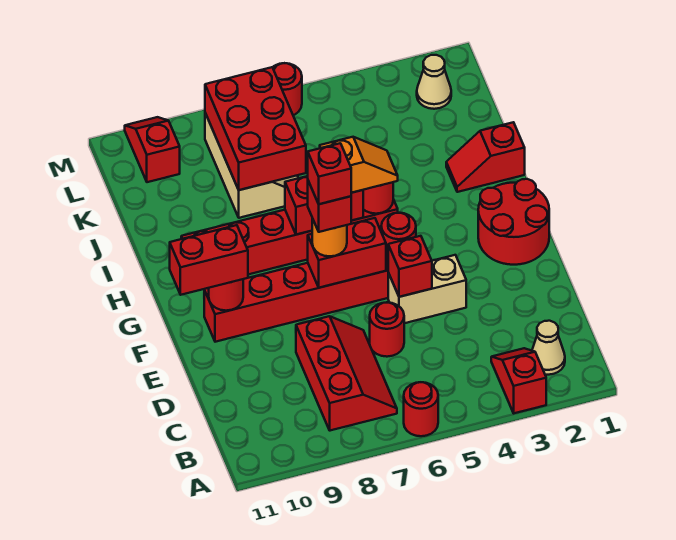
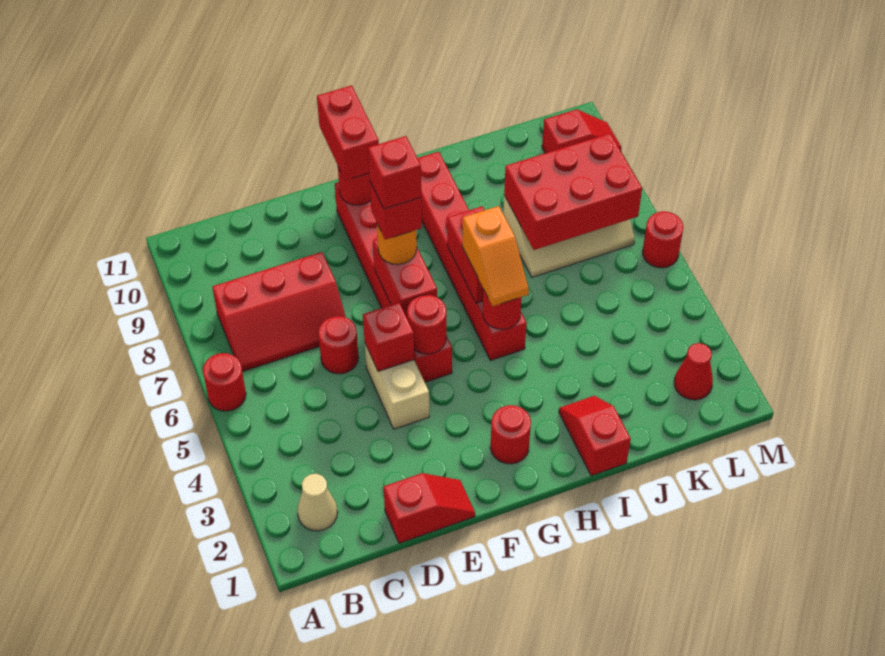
red slope A3:B3 level 1 top A -> red slope D1:E1 level 1 top D
red round brick F1:G2 level 1 -> red round brick G2 level 1
tan cone L2 level 1 -> red cone L2 level 1

